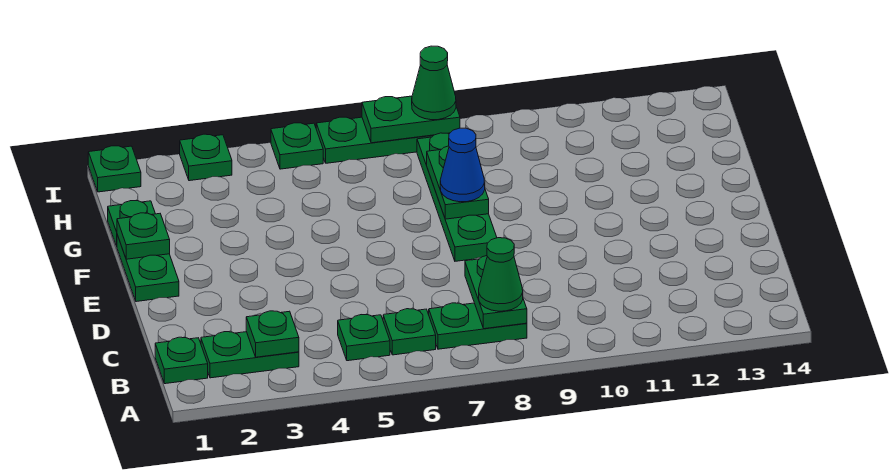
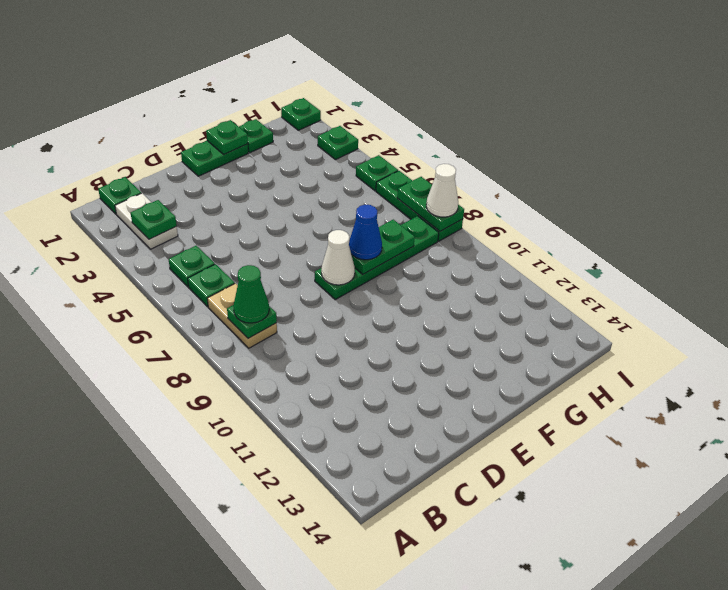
green plate B2:B3 level 1 -> white plate B2:B3 level 1
green plate B7:B8 level 1 -> tan plate B7:B8 level 1
green plate B8:C8 level 2 -> green plate B8 level 2
none -> white cone E8 level 2
green cone I8 level 3 -> white cone I8 level 3

